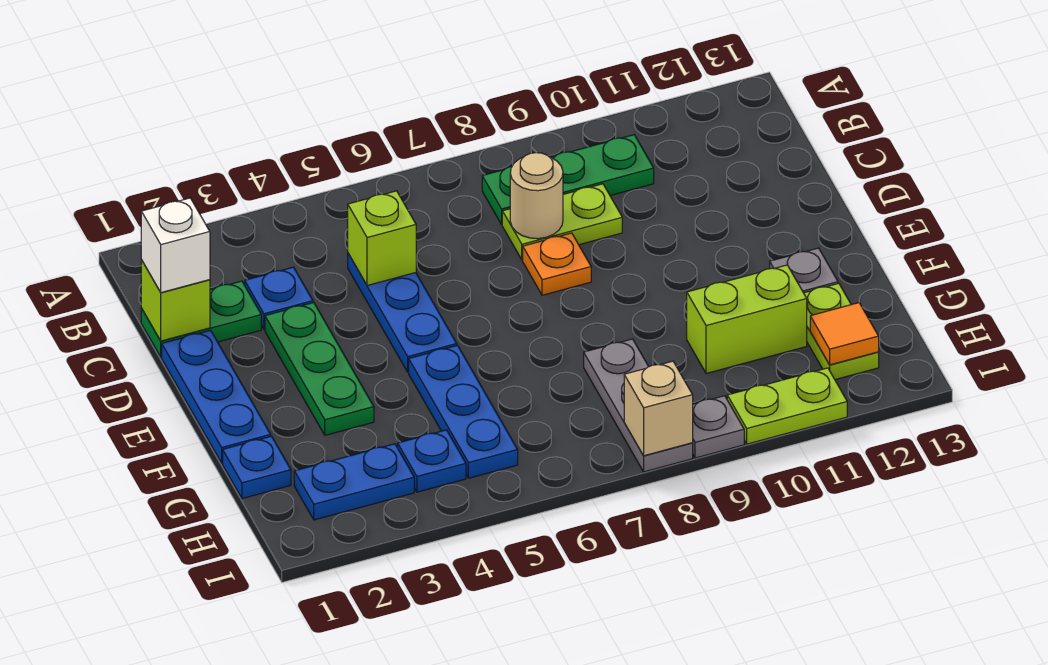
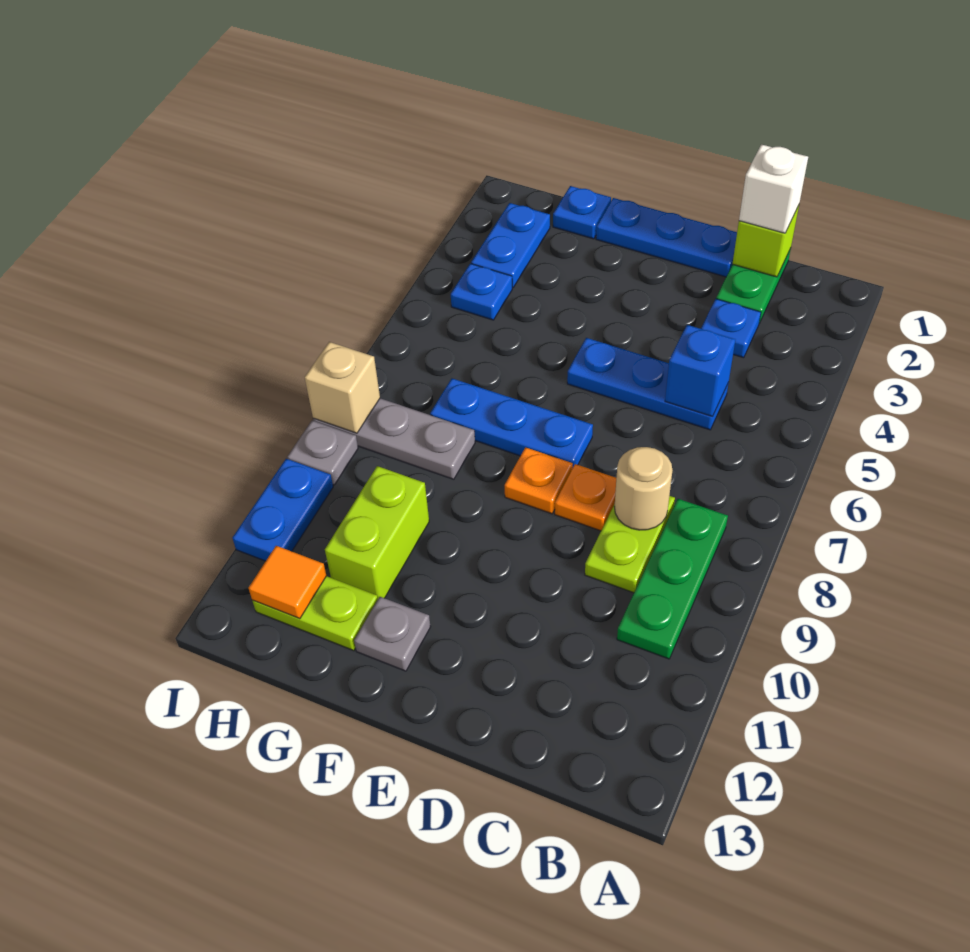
lime brick C5 level 2 -> blue brick C5 level 2
green plate D3:F3 level 1 -> none
none -> orange plate E8 level 1
blue plate F5:H5 level 1 -> blue plate E7:G7 level 1
lime plate I10:I11 level 1 -> blue plate I10:I11 level 1

